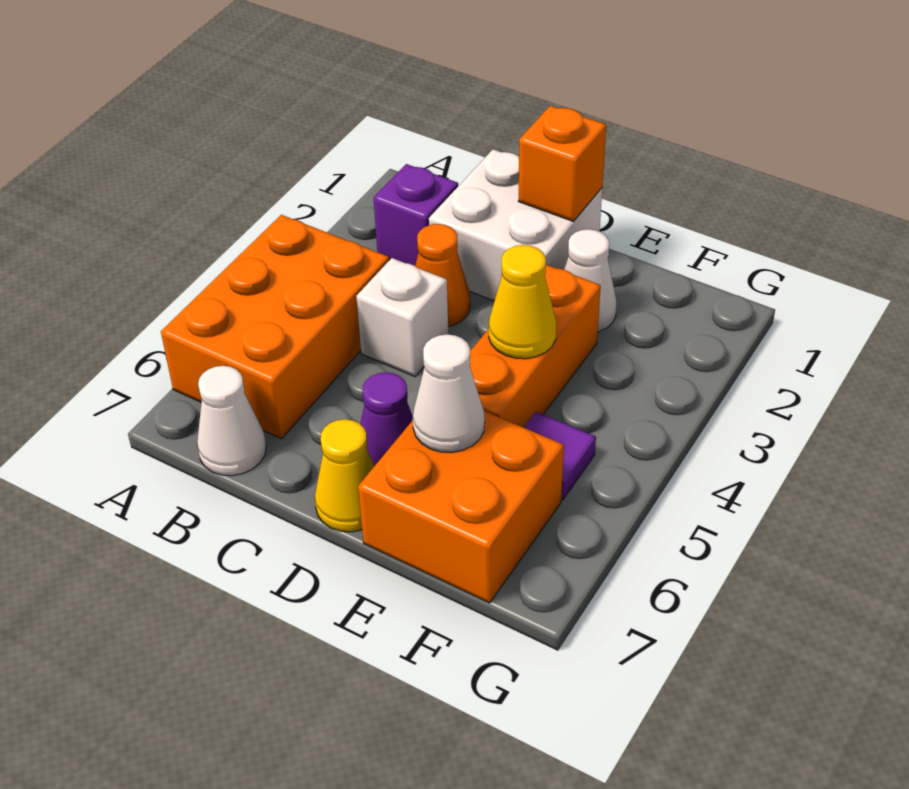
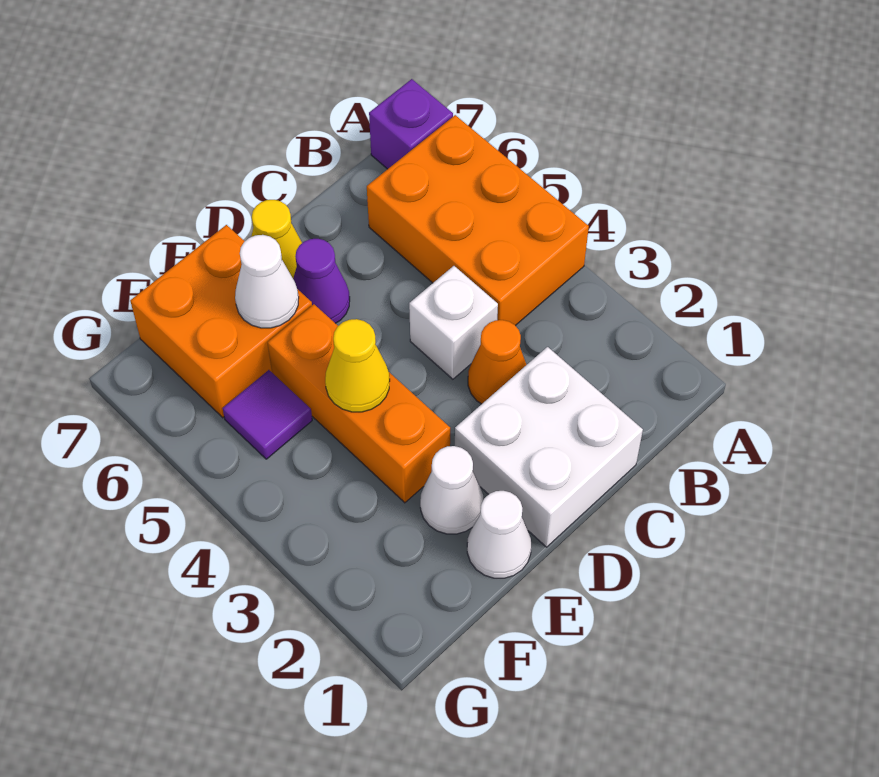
purple brick B2 level 1 -> purple brick A7 level 1
white cone B7 level 1 -> white cone E1 level 1
orange brick D1 level 2 -> none

